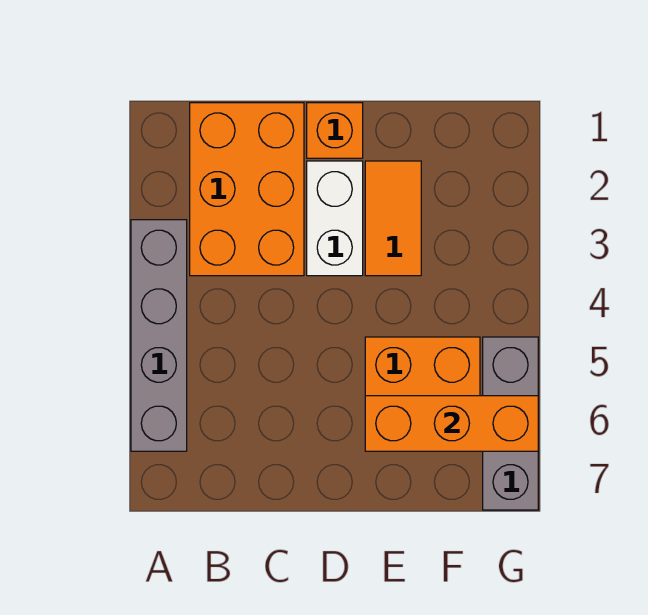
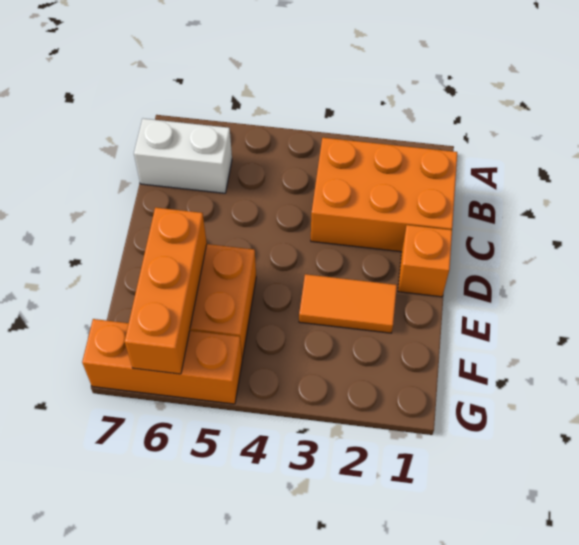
grey brick A3:A6 level 1 -> none
white brick D2:D3 level 1 -> white brick B6:B7 level 1
grey brick G5:G7 level 1 -> orange brick G5:G7 level 1

